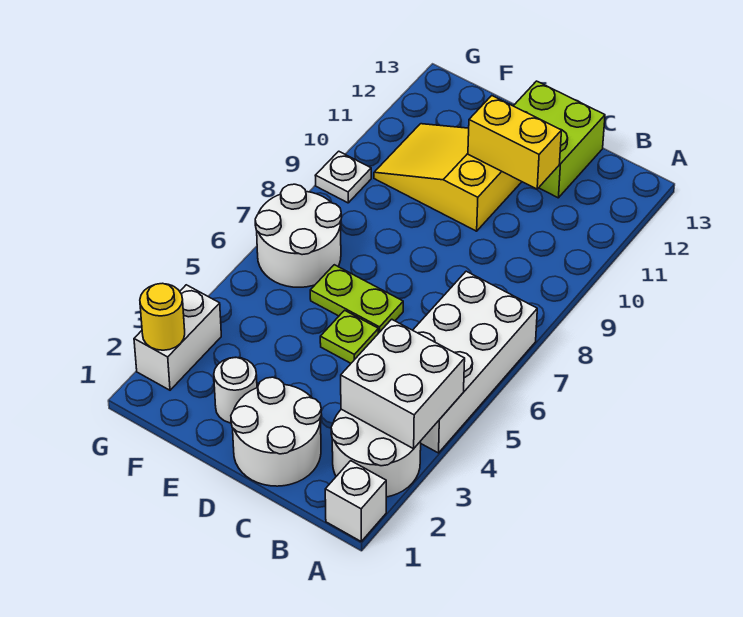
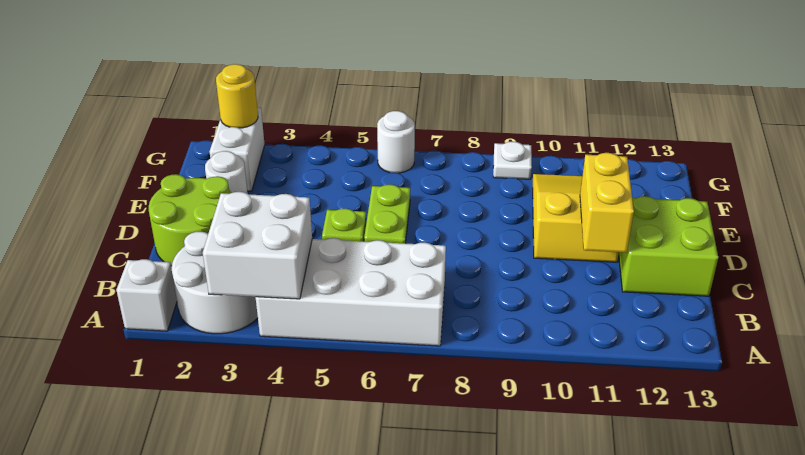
white round brick C1:D2 level 1 -> lime round brick C1:D2 level 1
white round brick F6:G7 level 1 -> white round brick G6 level 1
white brick G2:G3 level 1 -> white brick F2:G2 level 1

